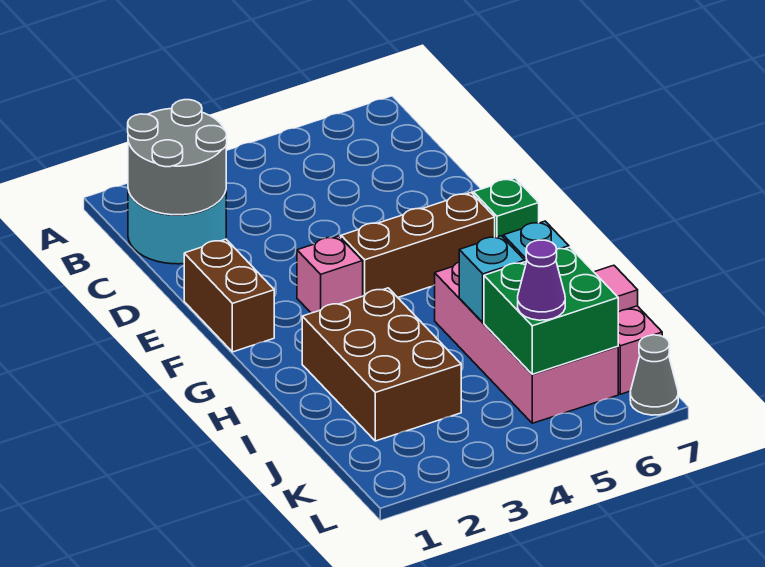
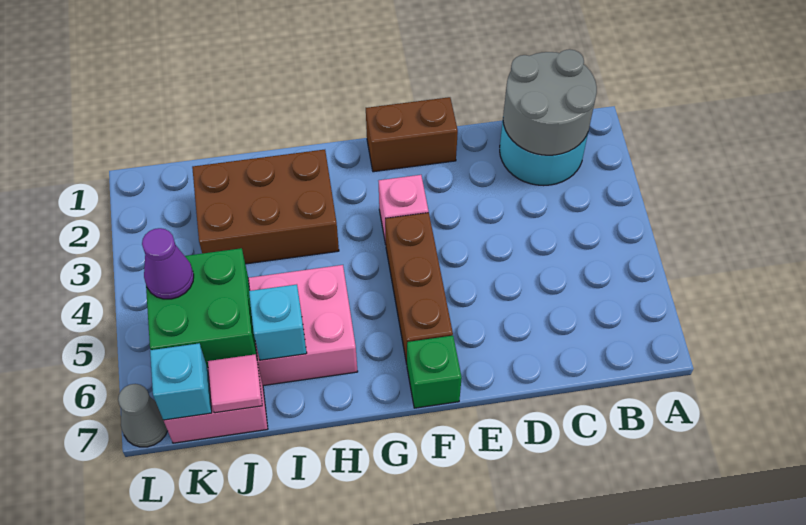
cyan brick I5 level 2 -> cyan brick K7 level 2

